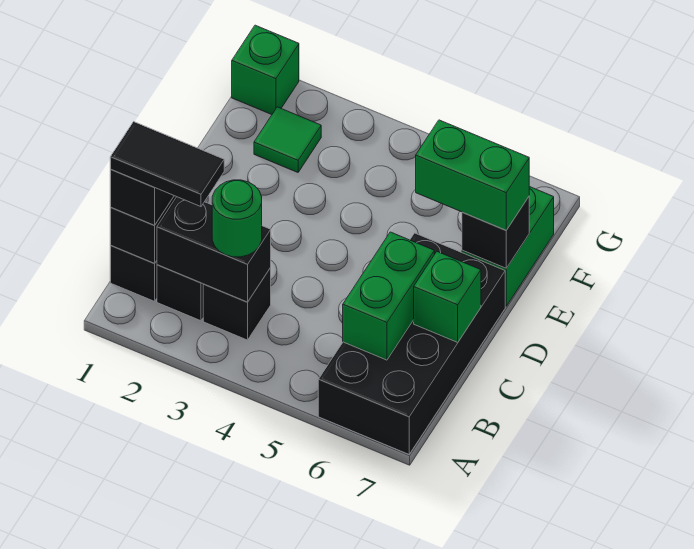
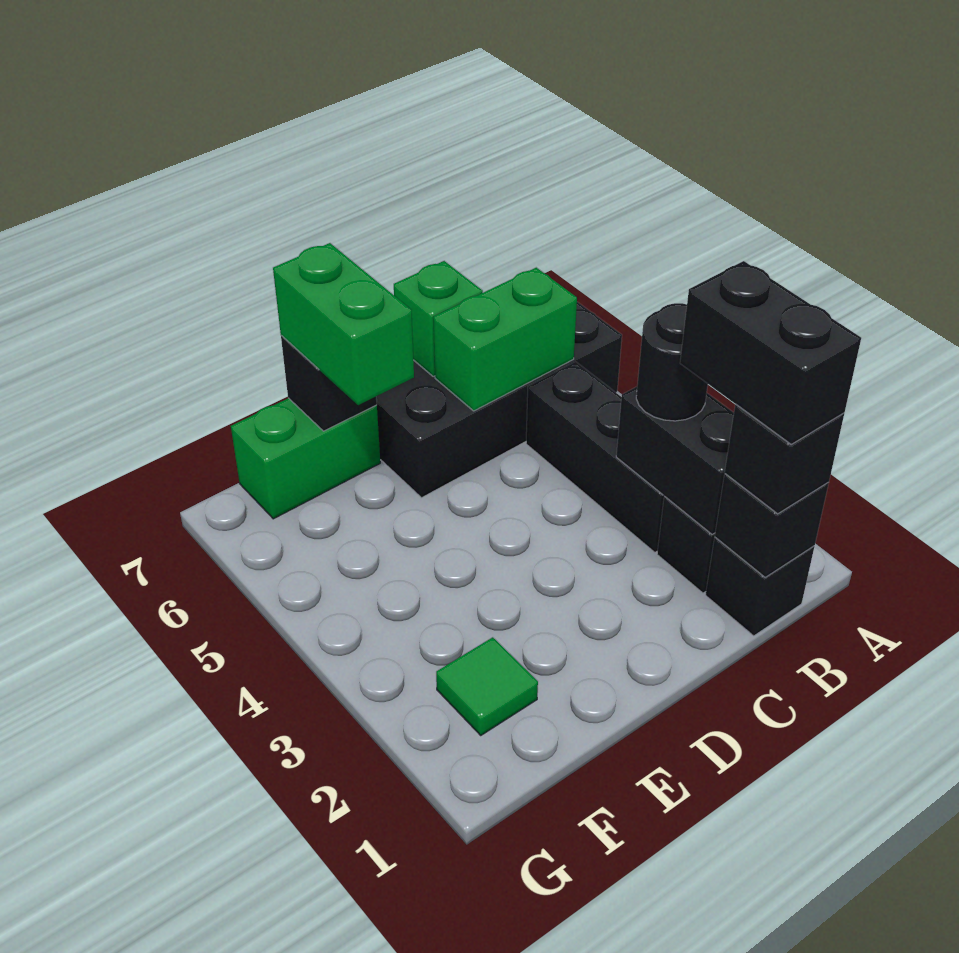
black tile B1:B2 level 4 -> black brick B1:B2 level 4
black brick B3 level 1 -> black brick B3:B5 level 1
green round brick B3 level 3 -> black round brick B3 level 3
green brick G1 level 1 -> none

